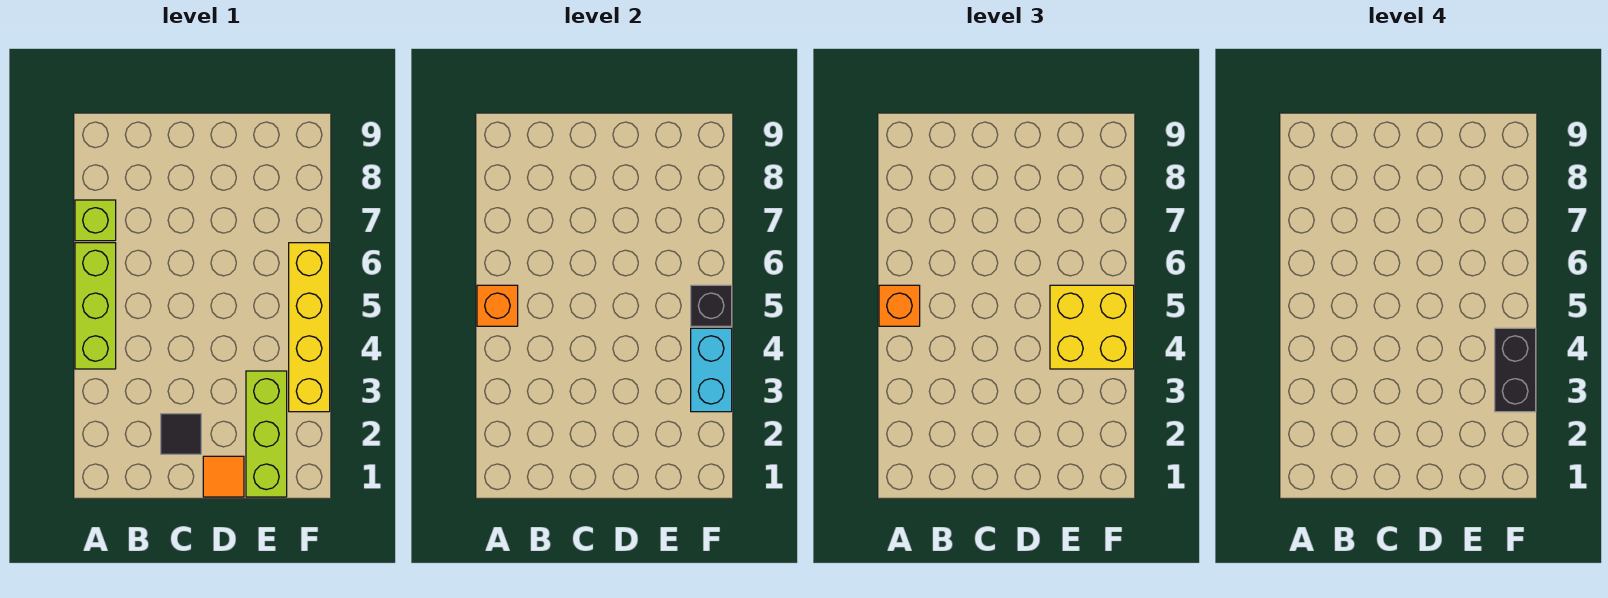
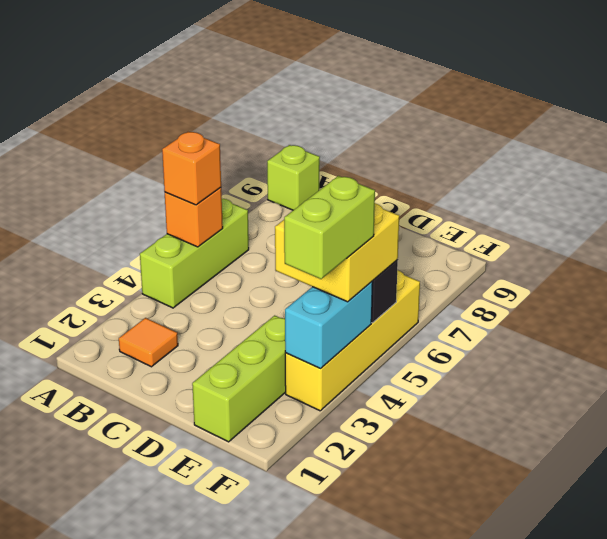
lime brick A7 level 1 -> lime brick A9 level 1
black tile C2 level 1 -> none
orange tile D1 level 1 -> orange tile B2 level 1
black brick F3:F4 level 4 -> lime brick F3:F4 level 4

